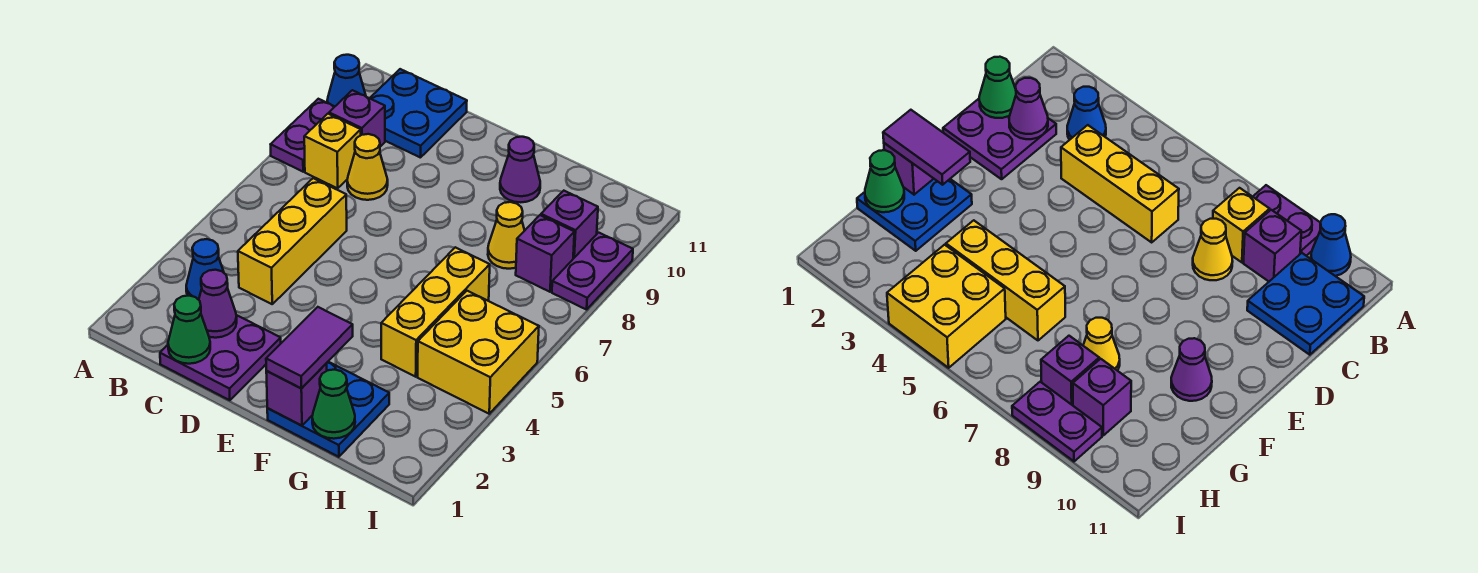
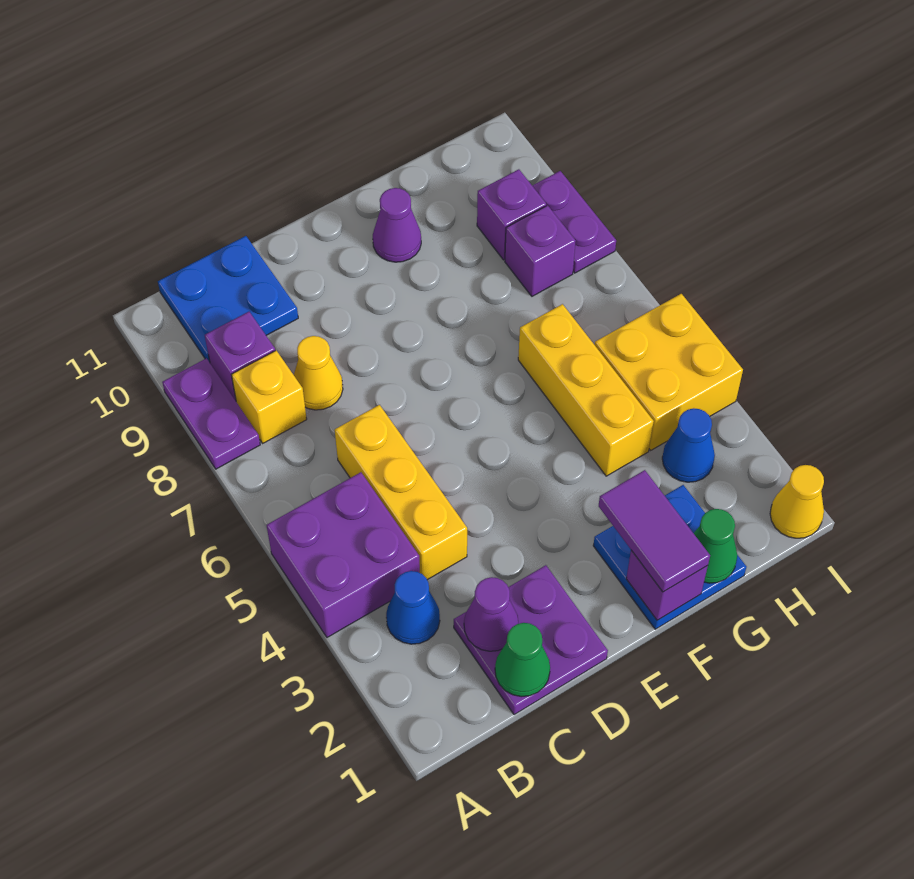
none -> purple brick A4:B5 level 1
blue cone A10 level 1 -> blue cone H3 level 1
yellow cone G8 level 1 -> yellow cone I1 level 1

